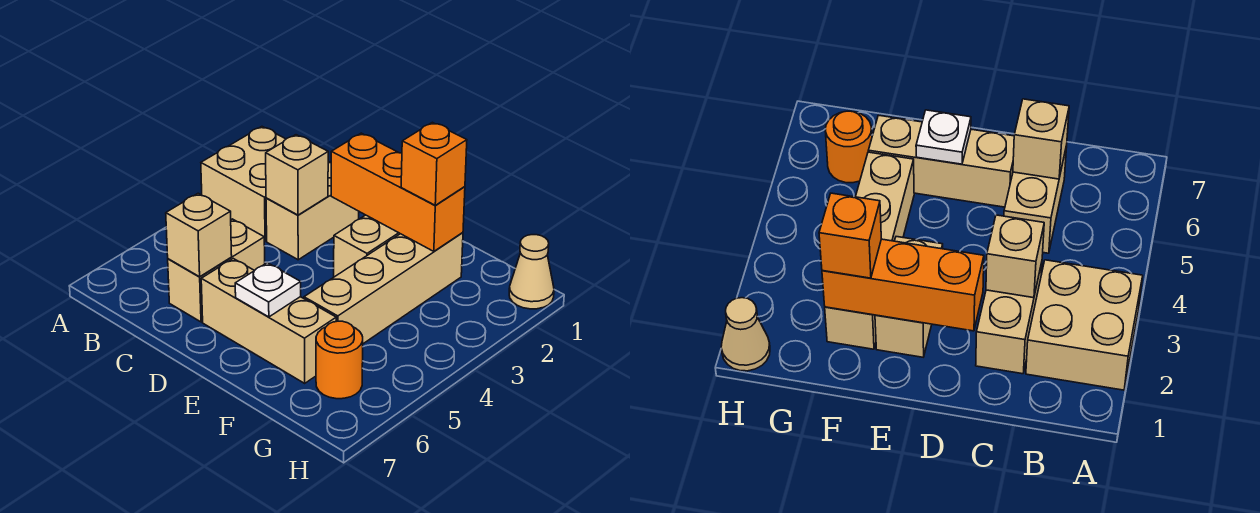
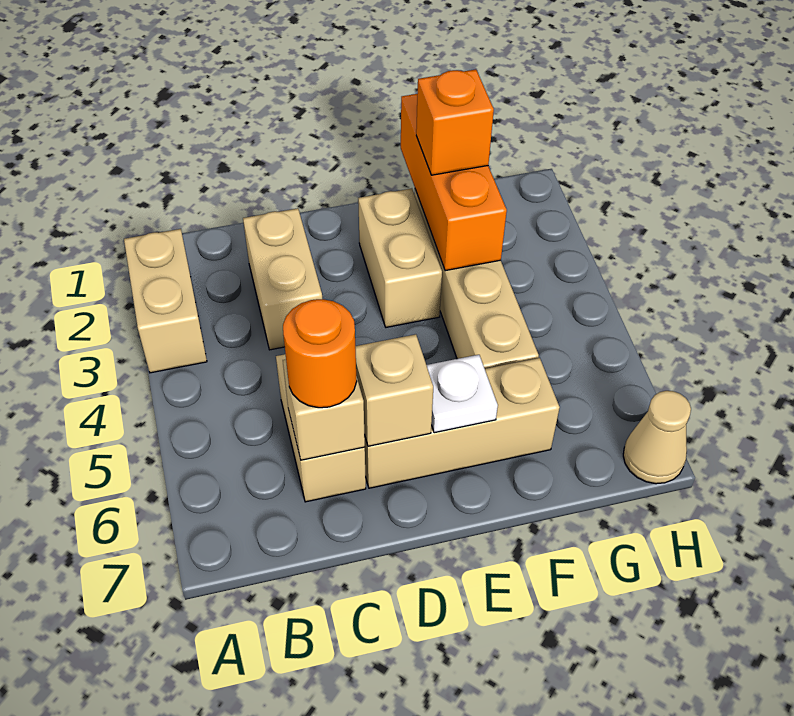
tan brick A2:B3 level 1 -> tan brick A2:A3 level 1
tan brick C3 level 2 -> tan brick D6 level 2
orange brick D2:F2 level 2 -> orange brick F1:F3 level 2
orange round brick G6 level 1 -> orange round brick C6 level 3
tan cone H1 level 1 -> tan cone H7 level 1

